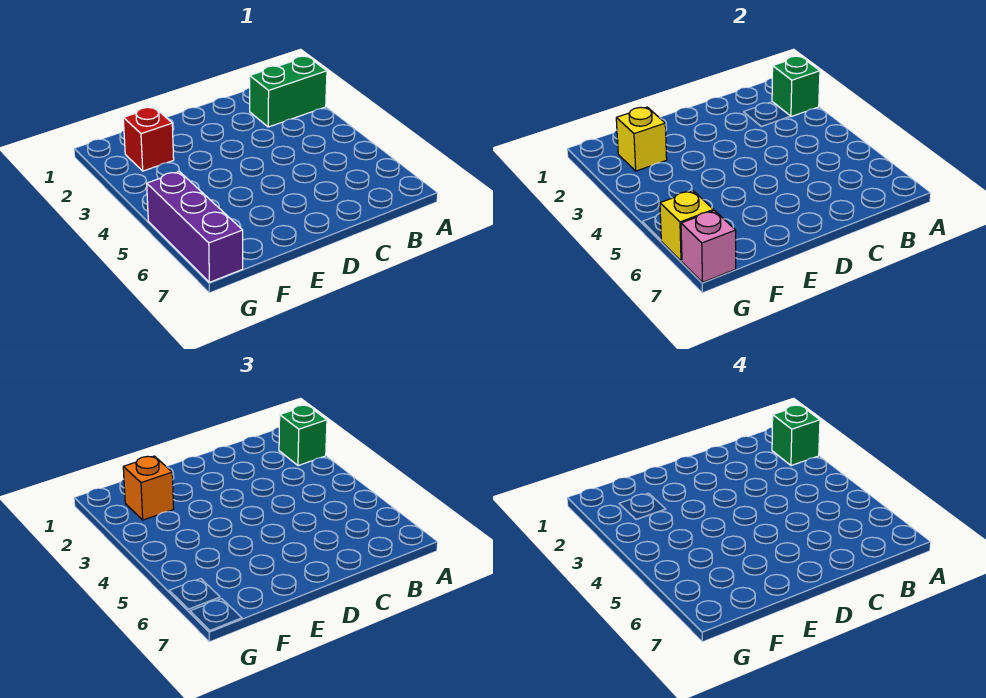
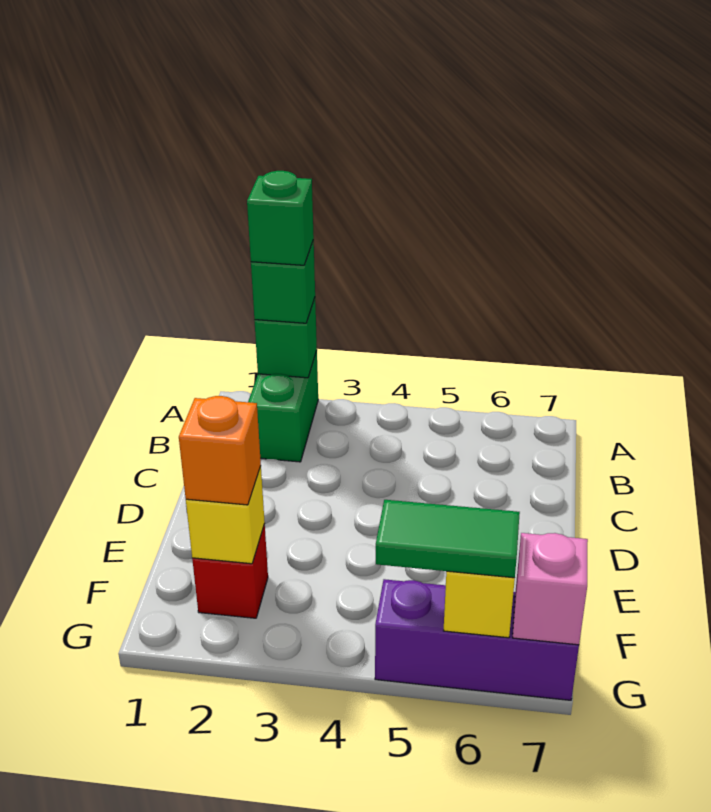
none -> green tile G5:G6 level 3

